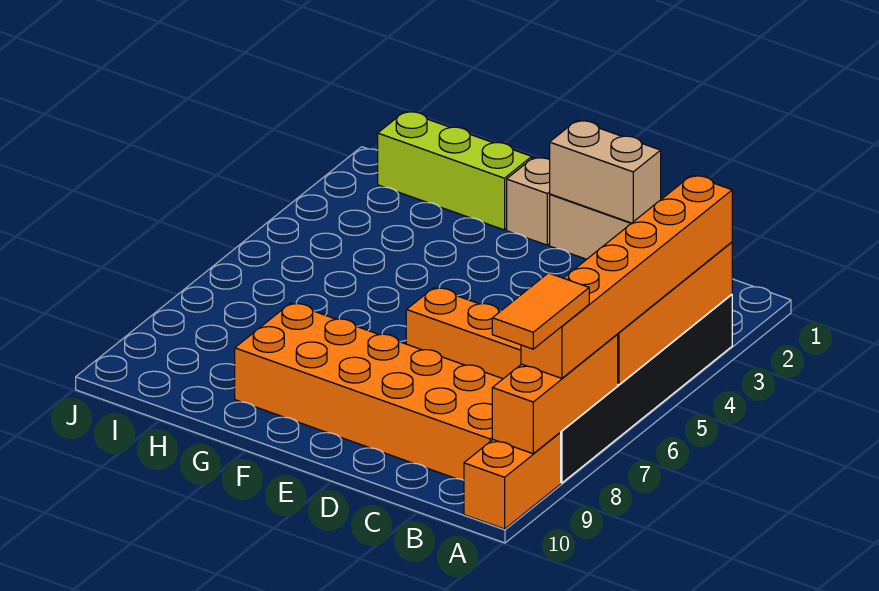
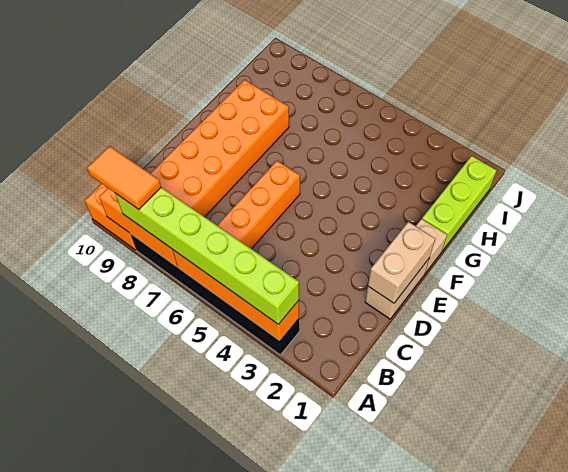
orange brick A3:A8 level 3 -> lime brick A3:A8 level 3

